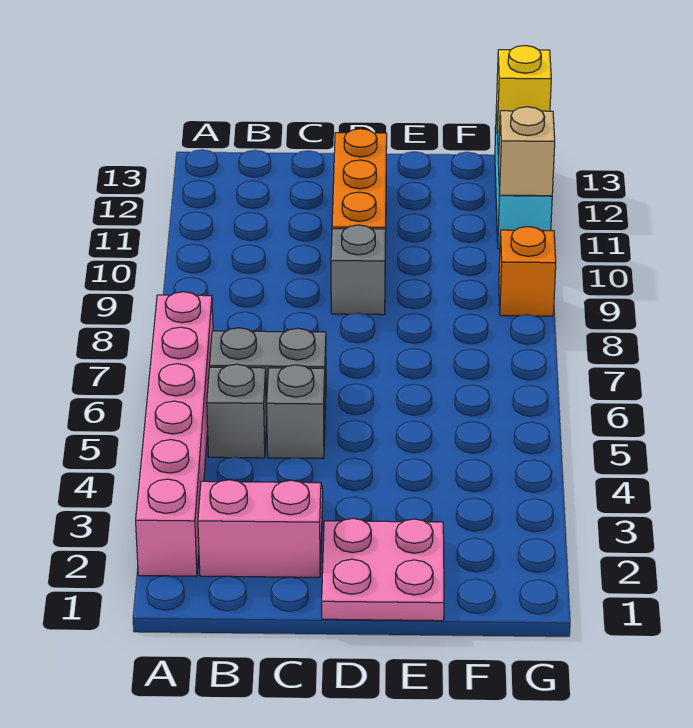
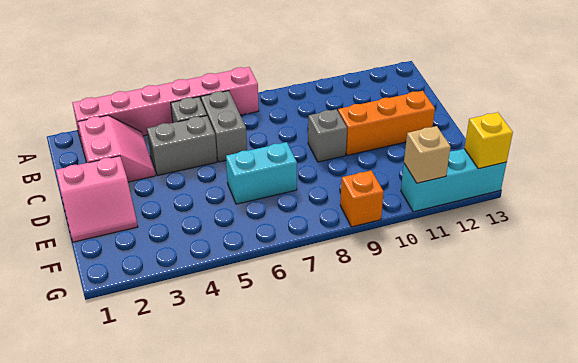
grey brick C5 level 1 -> grey brick C4:C5 level 1
pink plate D1:E2 level 1 -> pink slope D1:E2 level 1 top D
none -> cyan brick E6:E7 level 1

